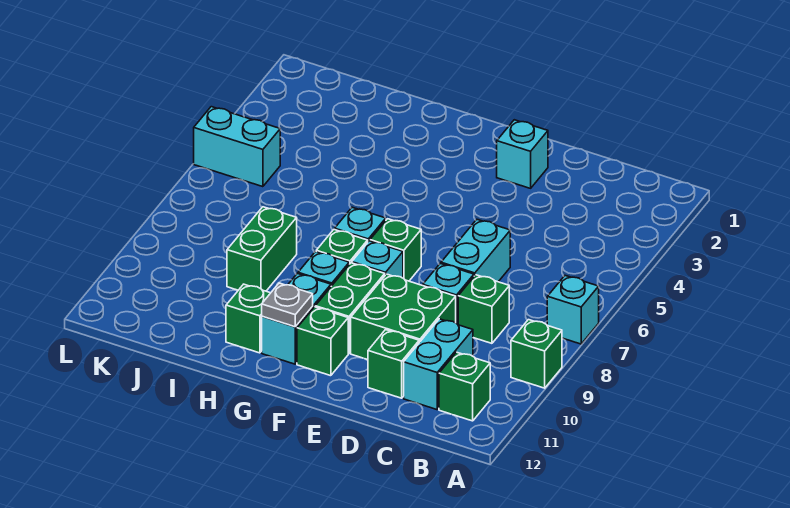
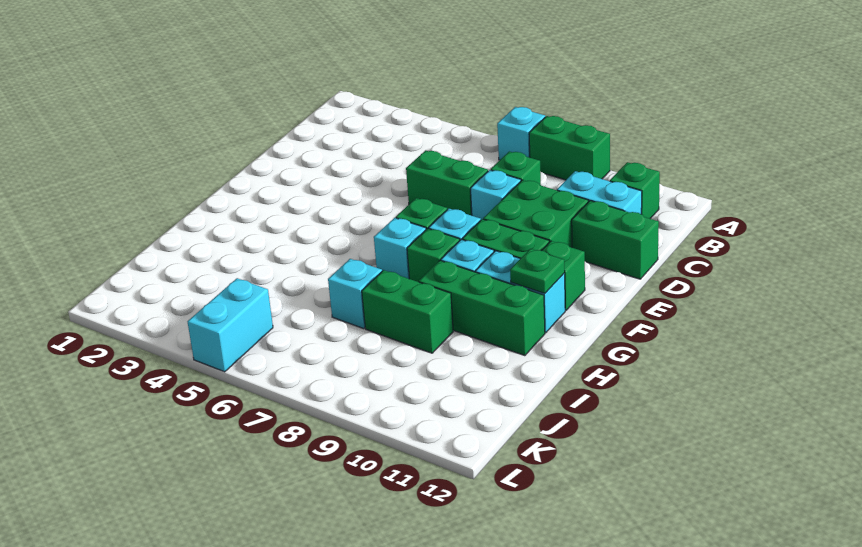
green brick A9 level 1 -> green brick A8:A9 level 1
cyan brick D6:D7 level 1 -> green brick D6:D7 level 1
green brick D11 level 1 -> green brick D11:D12 level 1
cyan brick E2 level 1 -> cyan brick I7 level 1
grey plate G11 level 2 -> green plate G11 level 2
green brick H11 level 1 -> green brick H9:H11 level 1

